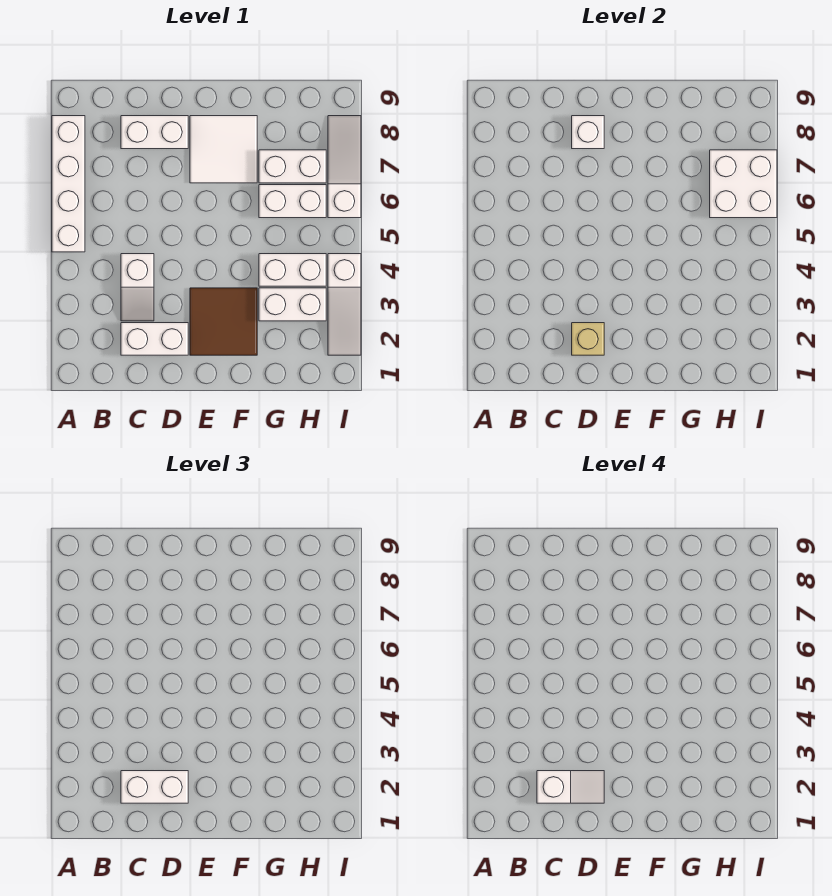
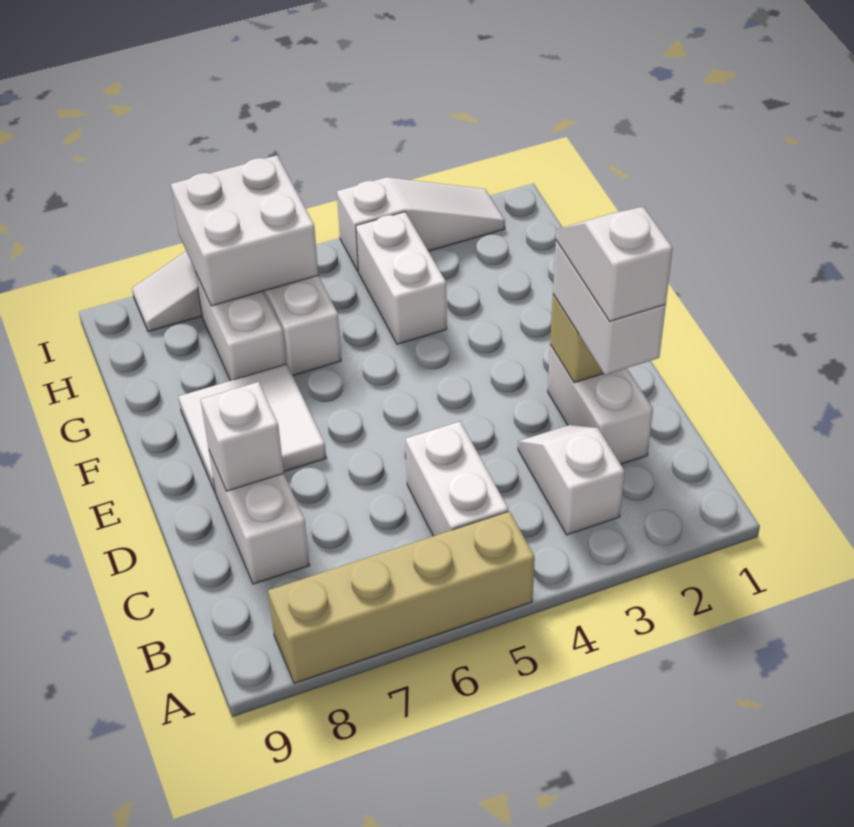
white brick A5:A8 level 1 -> tan brick A5:A8 level 1
white slope C3:C4 level 1 top 4 -> white slope B3:C3 level 1 top B
brown tile E2:F3 level 1 -> none
white brick G3:H3 level 1 -> white brick B5:C5 level 1

